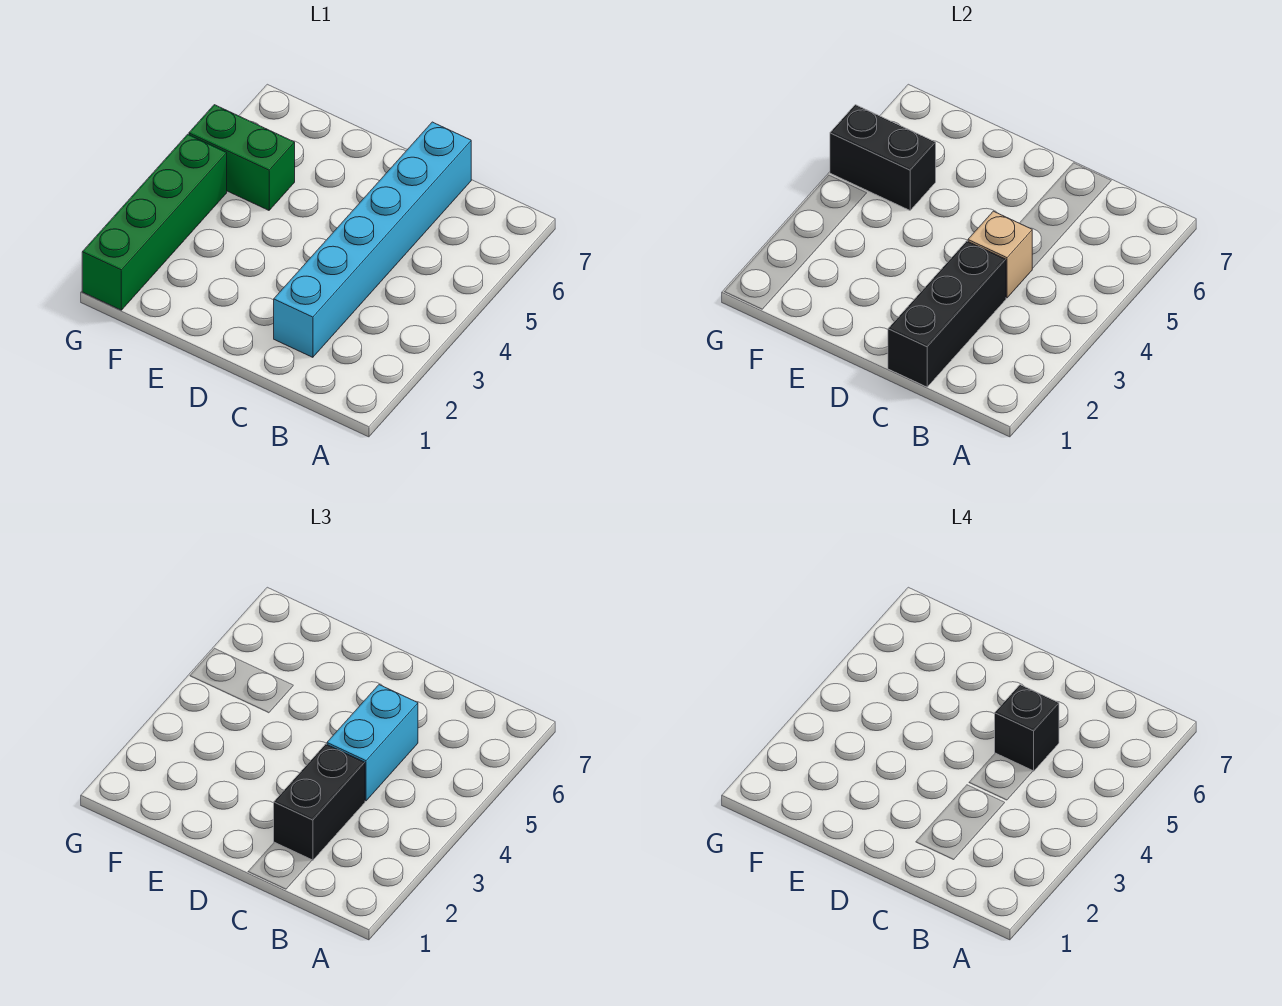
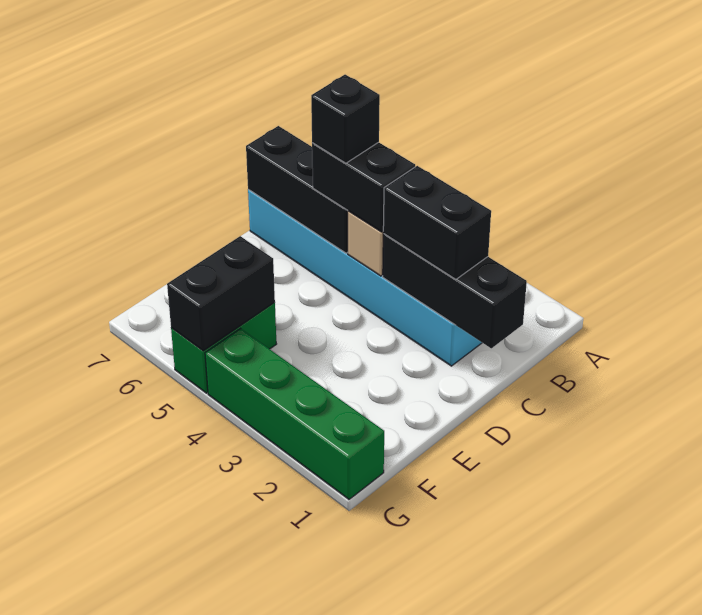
cyan brick C4:C5 level 3 -> black brick C4:C5 level 3
none -> black brick C5:C7 level 2

